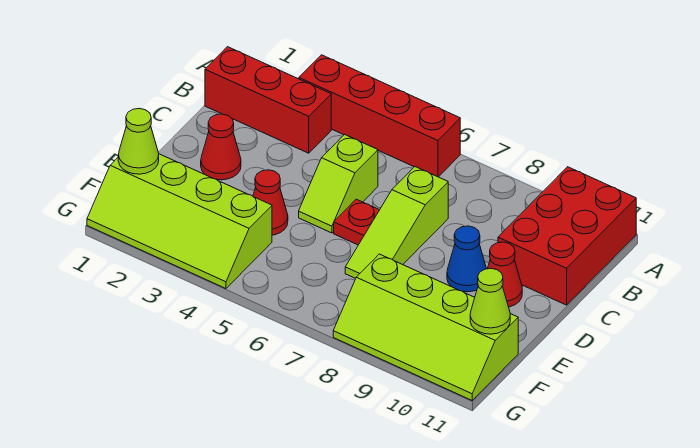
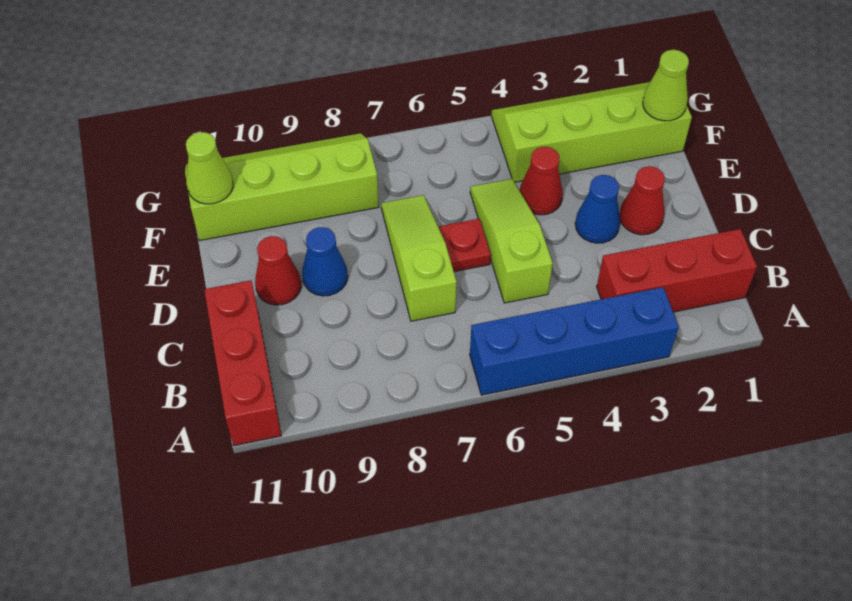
red brick A3:A6 level 1 -> blue brick A3:A6 level 1
red brick A10:C11 level 1 -> red brick A11:C11 level 1
lime slope C5:D5 level 1 top C -> lime slope C5:E5 level 1 top C
none -> blue cone D3 level 1

